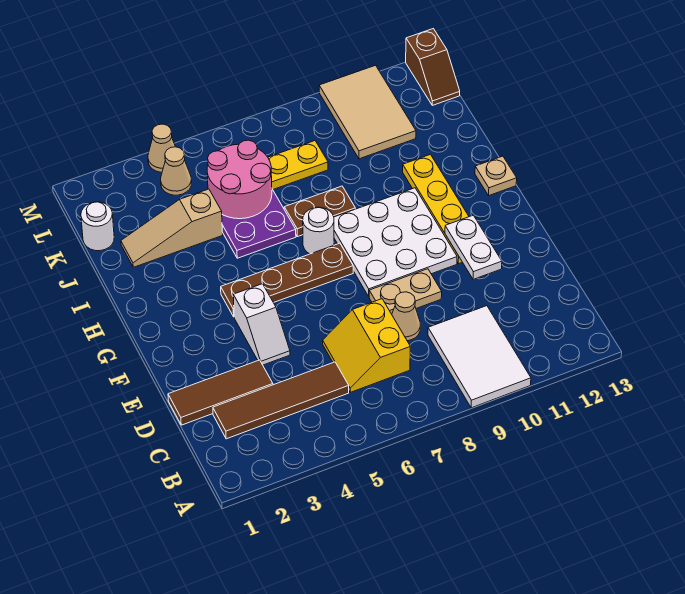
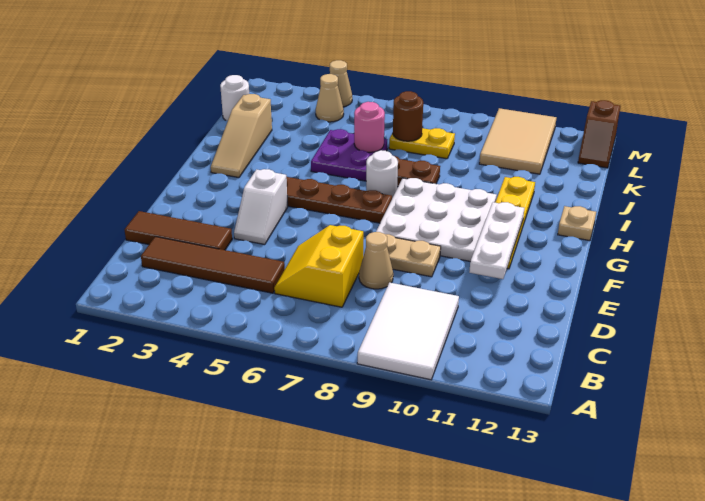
white plate E11:F11 level 2 -> white plate E11:G11 level 2
tan slope J2:J4 level 1 top 4 -> tan slope H2:J2 level 1 top J
pink round brick J5:K6 level 2 -> pink round brick J6 level 2
none -> brown round brick K7 level 2

